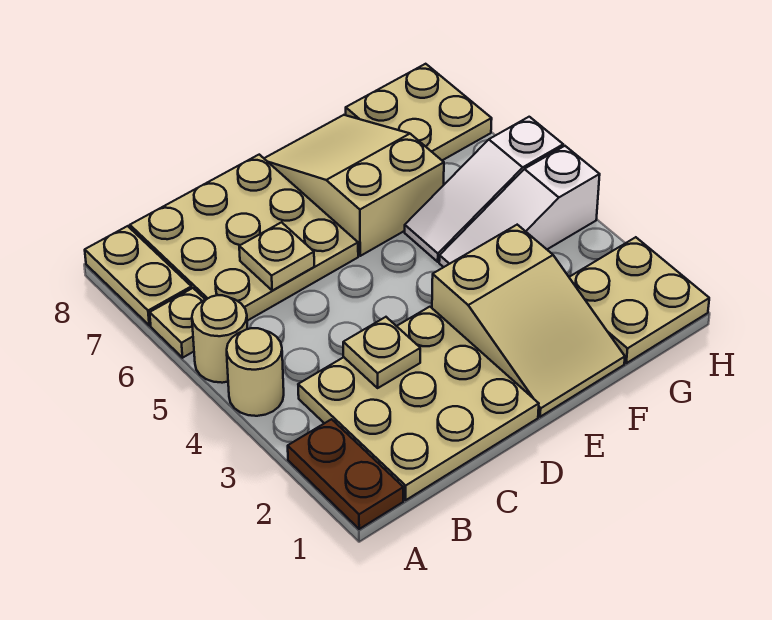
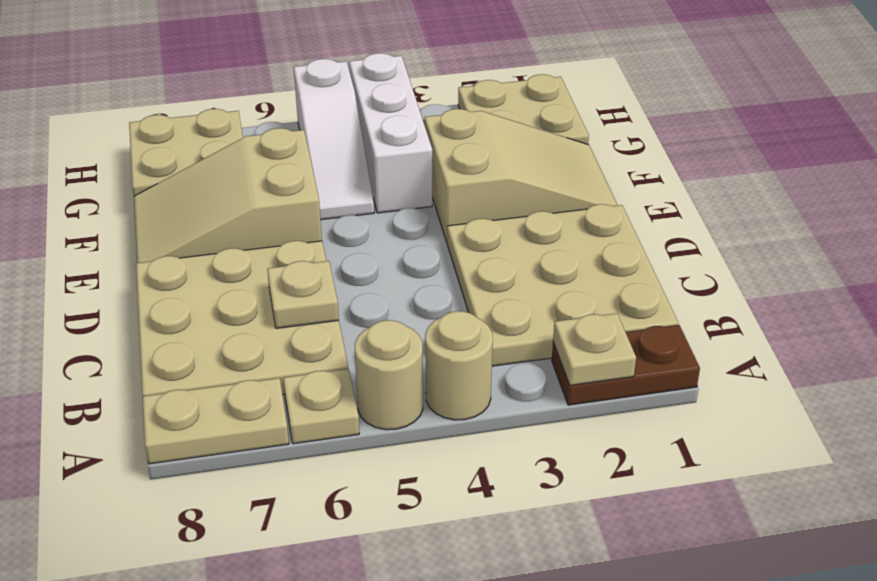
tan plate C3 level 2 -> tan plate A2 level 2
white slope F4:H4 level 1 top H -> white brick F4:H4 level 1

